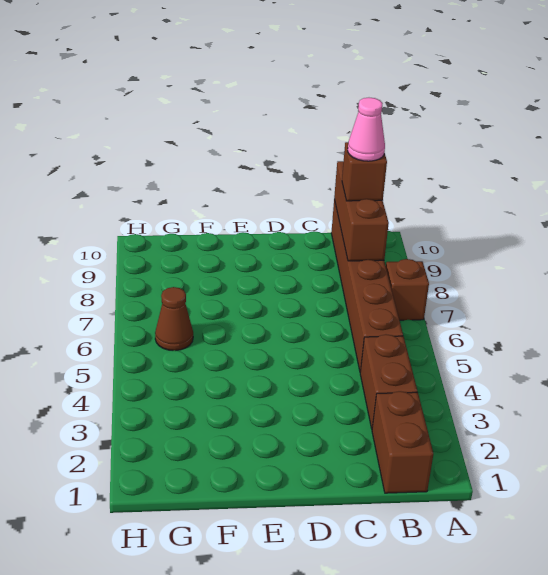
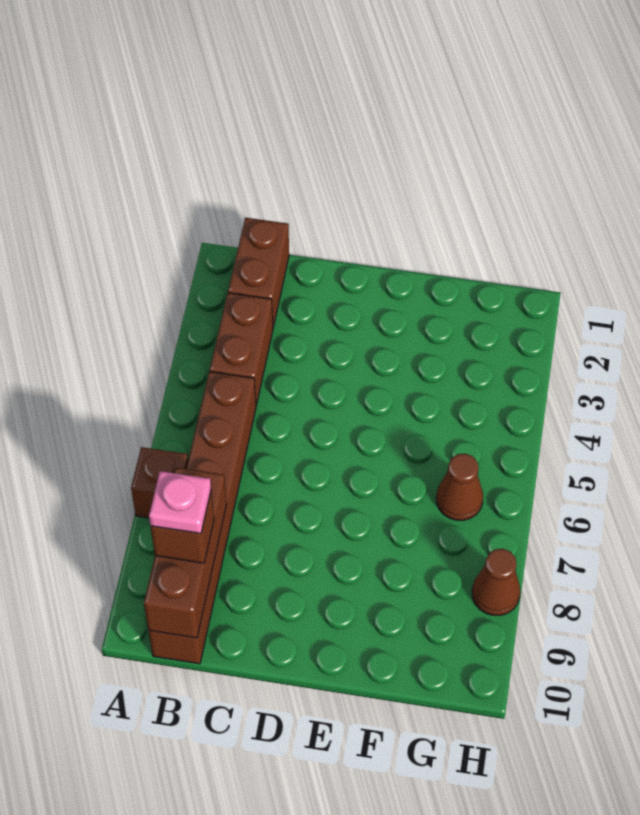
pink cone B9 level 4 -> pink plate B9 level 4
none -> brown cone H8 level 1

